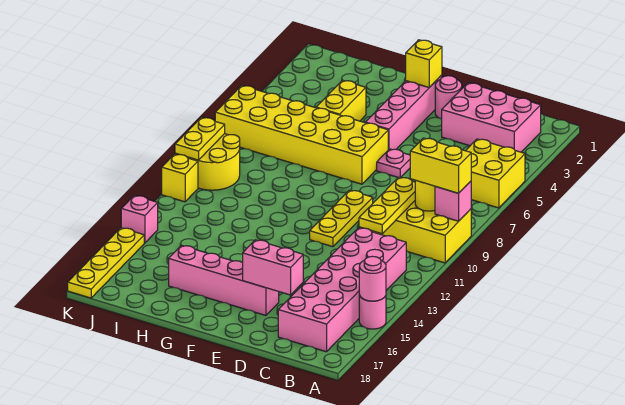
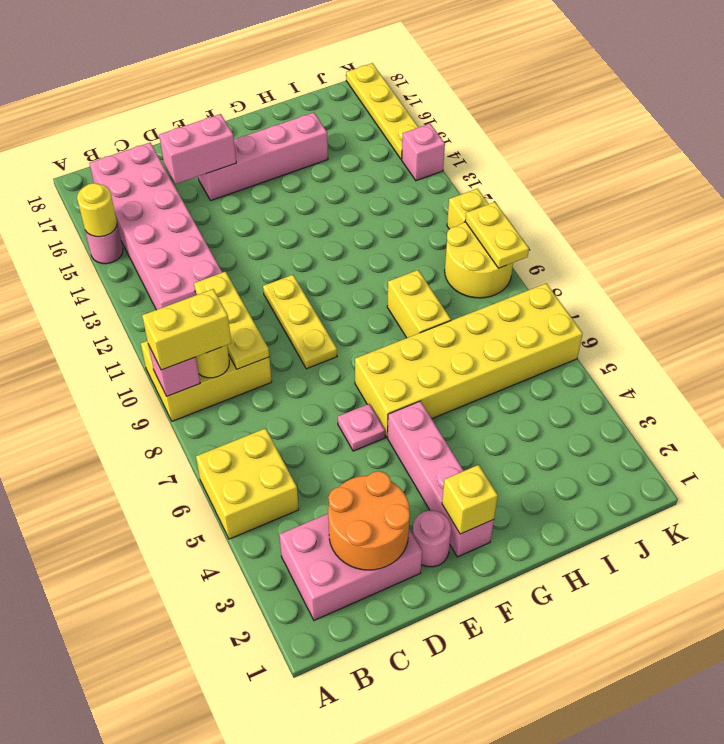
pink round brick A15 level 2 -> yellow round brick A15 level 2
none -> orange round brick C2:D3 level 2
yellow brick H4:H5 level 1 -> yellow brick H8:H9 level 1

